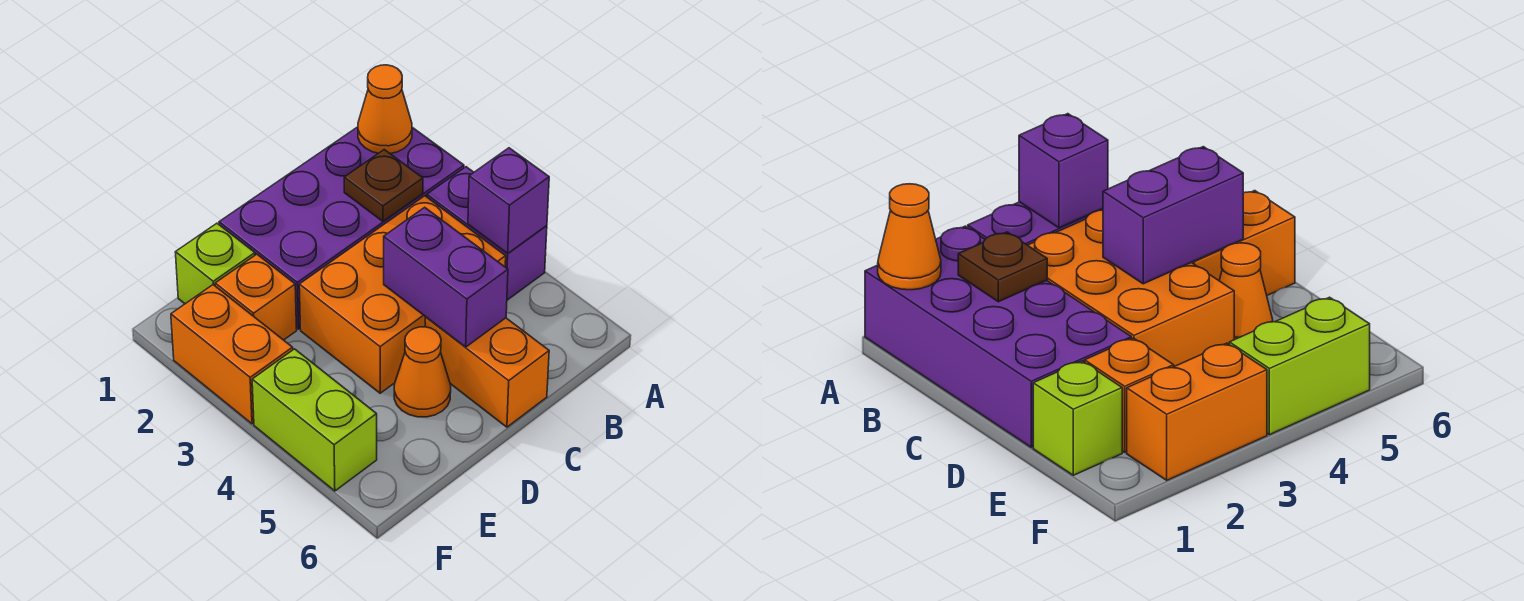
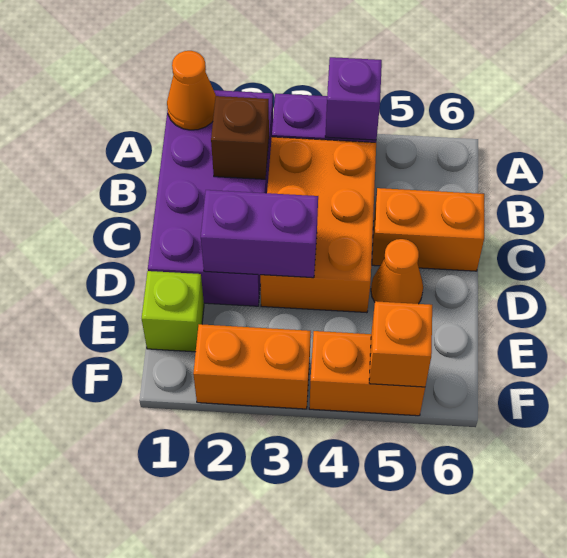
brown plate B2 level 2 -> brown brick B2 level 2
purple brick C4:C5 level 2 -> purple brick D2:D3 level 2
orange brick E2 level 1 -> orange brick F5 level 2
lime brick F4:F5 level 1 -> orange brick F4:F5 level 1

